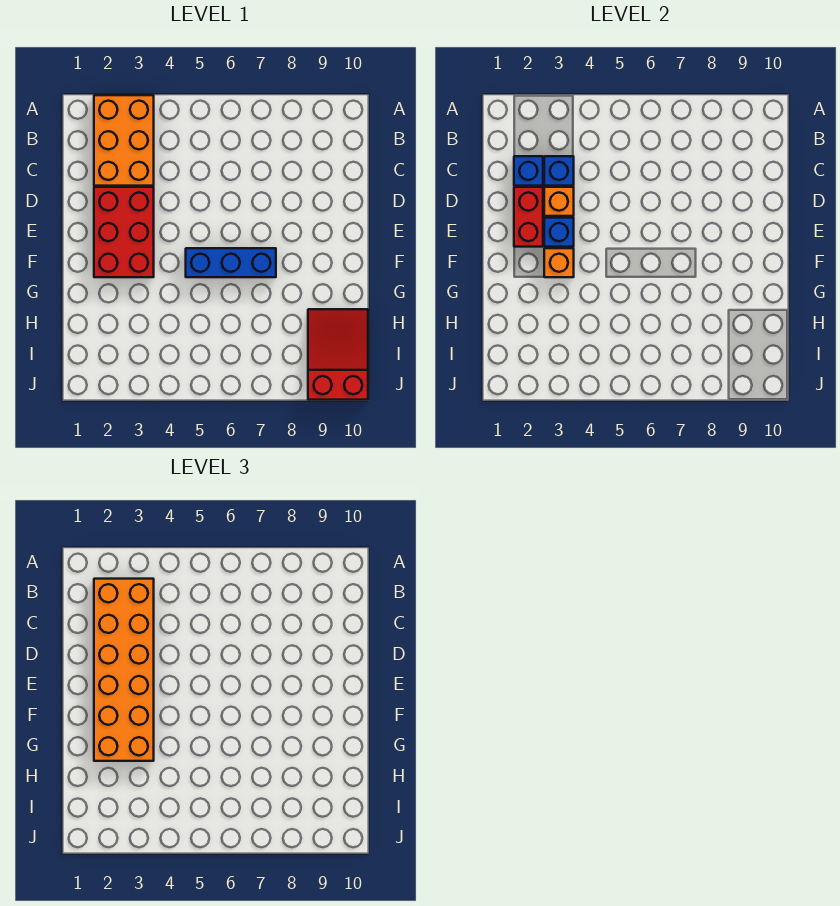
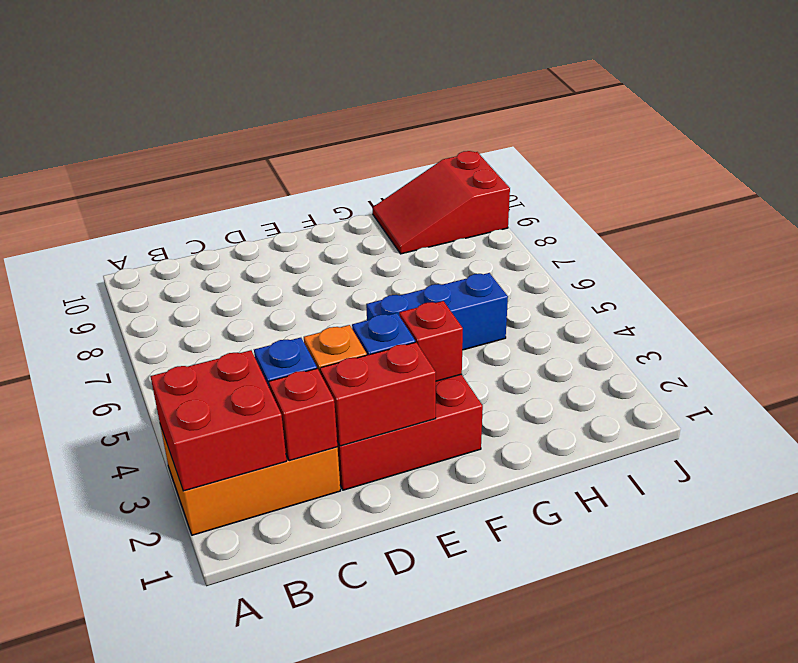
none -> red brick A2:B3 level 2
orange brick B2:G3 level 3 -> none
blue brick C2 level 2 -> red brick C2 level 2
orange brick F3 level 2 -> red brick F3 level 2
blue brick F5:F7 level 1 -> blue brick F5:H5 level 1

